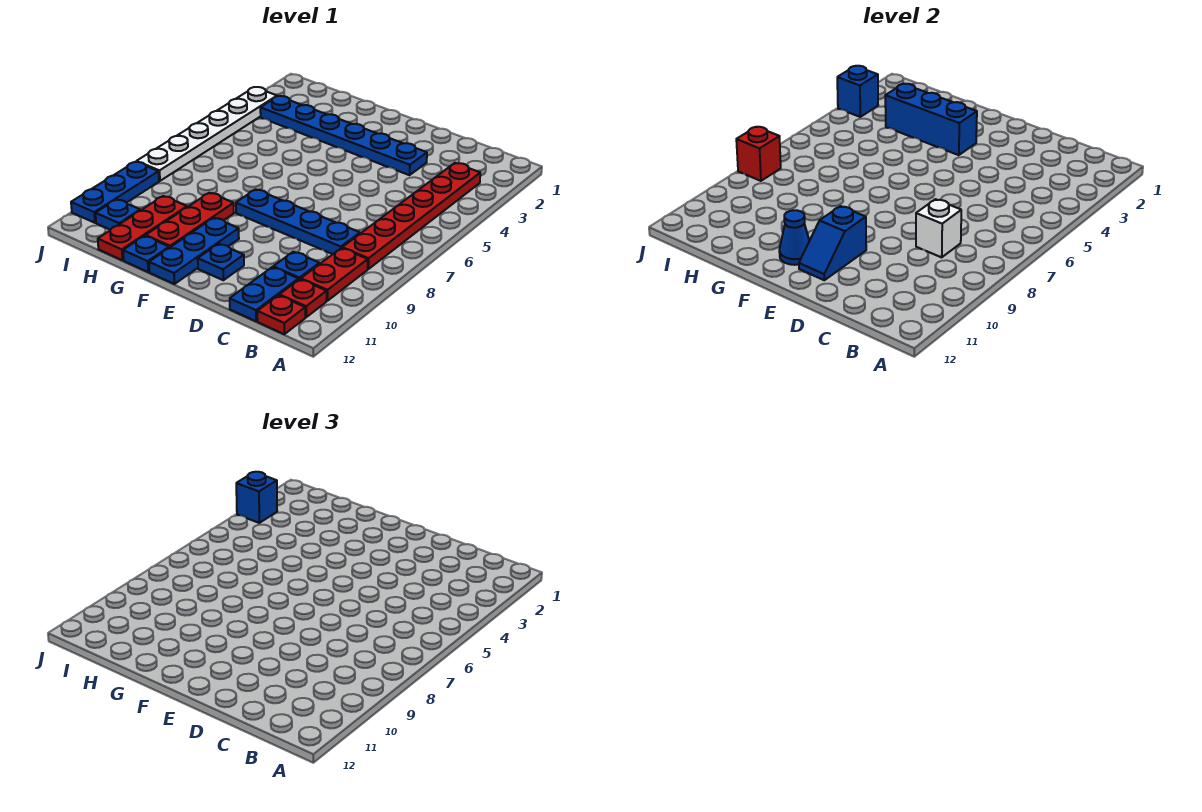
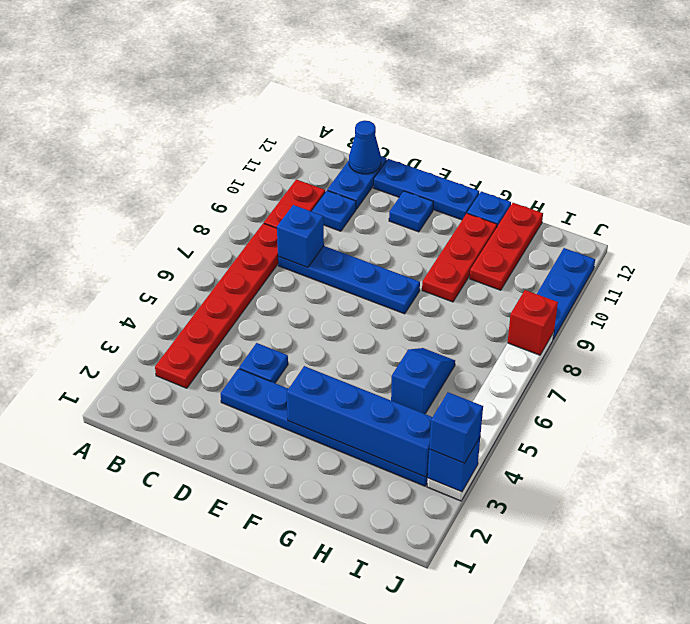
red plate B11 level 1 -> none
red plate B12 level 1 -> none
white brick C8 level 2 -> blue brick C8 level 2
blue slope E10:E11 level 2 top 10 -> blue slope H5:H6 level 1 top 5
blue brick F3:H3 level 2 -> blue brick F3:I3 level 2
blue plate F10:F12 level 1 -> blue plate D12:F12 level 1
blue cone F11 level 2 -> blue cone C12 level 2
blue plate I11 level 1 -> blue plate D4 level 1

